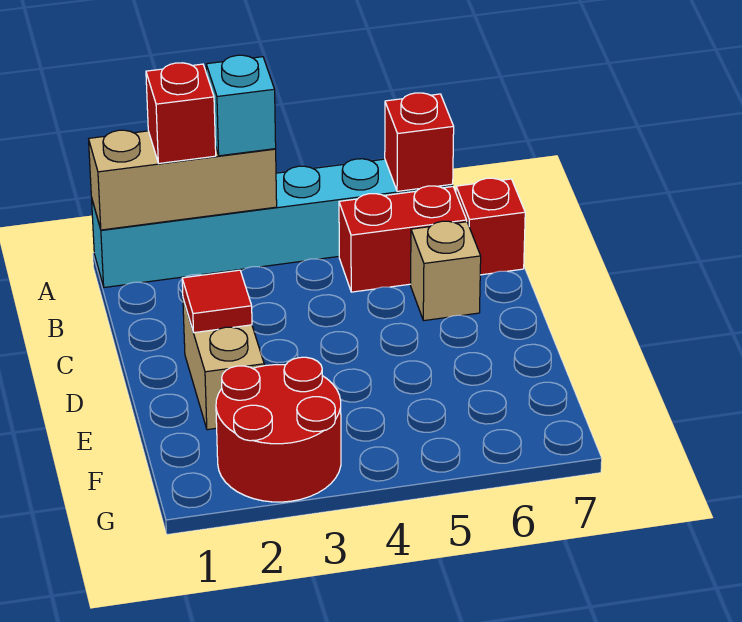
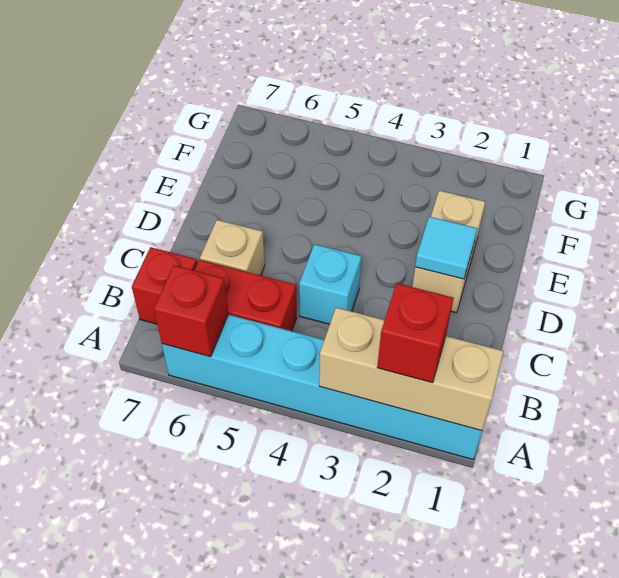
cyan brick A3 level 3 -> cyan brick C4 level 1
red tile D2 level 2 -> cyan tile D2 level 2
red round brick F2:G3 level 1 -> none

